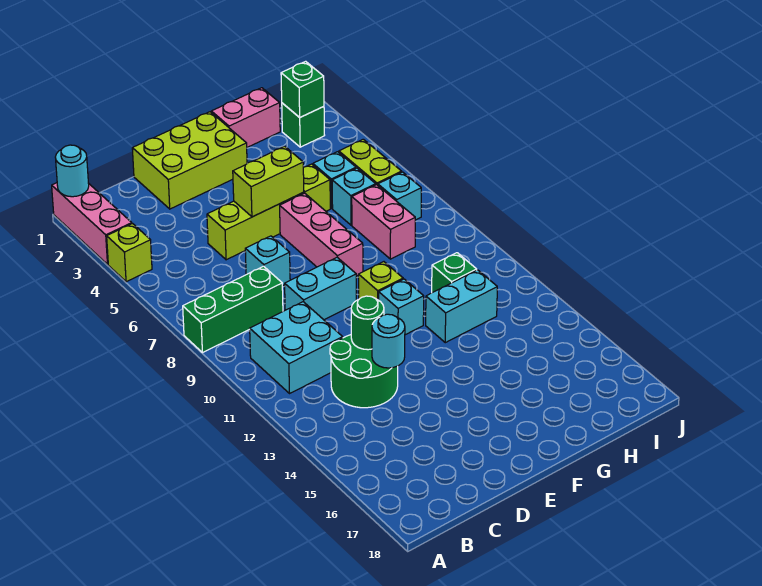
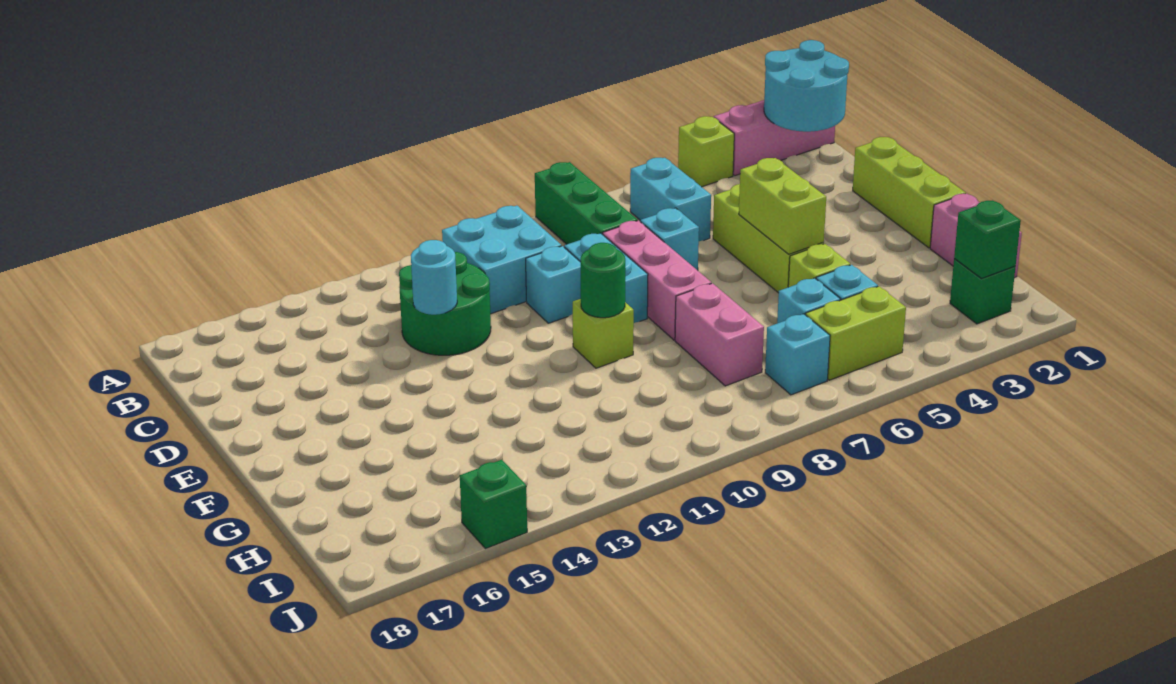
cyan round brick A1 level 2 -> cyan round brick A1:B2 level 2
lime brick D1:F2 level 1 -> lime brick D1:F1 level 1
green round brick D12 level 2 -> green round brick F10 level 2
pink brick F6:F8 level 1 -> pink brick D8:F8 level 1
cyan brick F11 level 1 -> cyan brick D10 level 1
cyan brick G12:H12 level 1 -> cyan brick B6:C6 level 1
pink brick H7:H8 level 1 -> pink brick G8:H8 level 1
green brick H11 level 1 -> green brick J15 level 1

